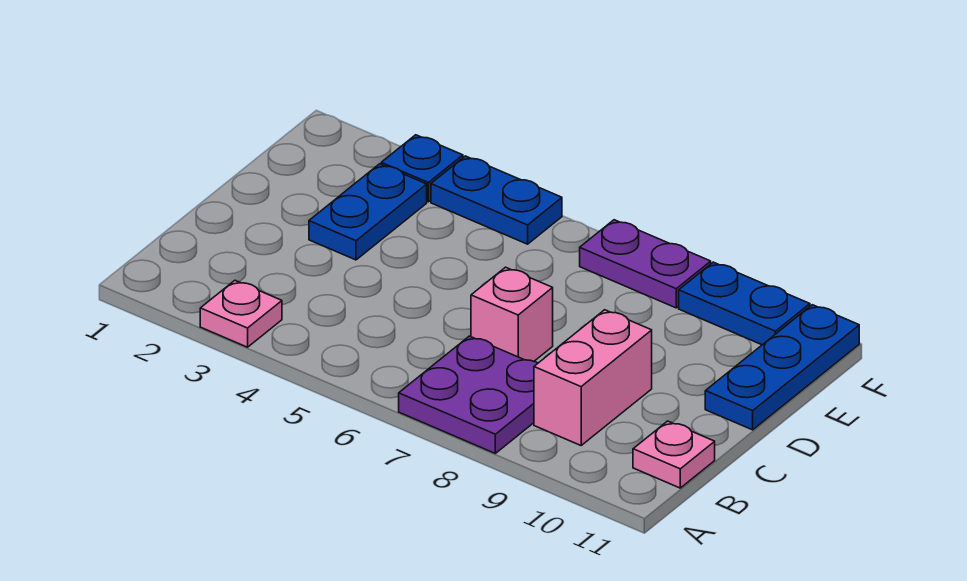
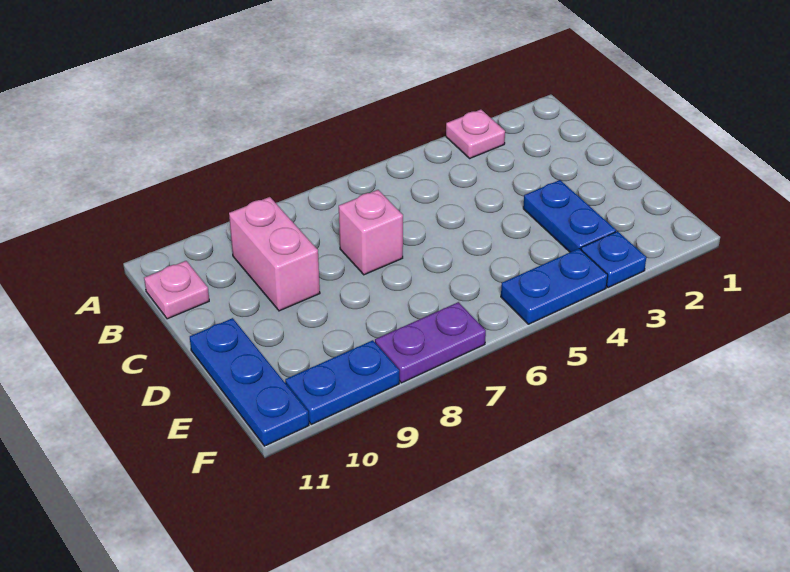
purple plate A7:B8 level 1 -> none

